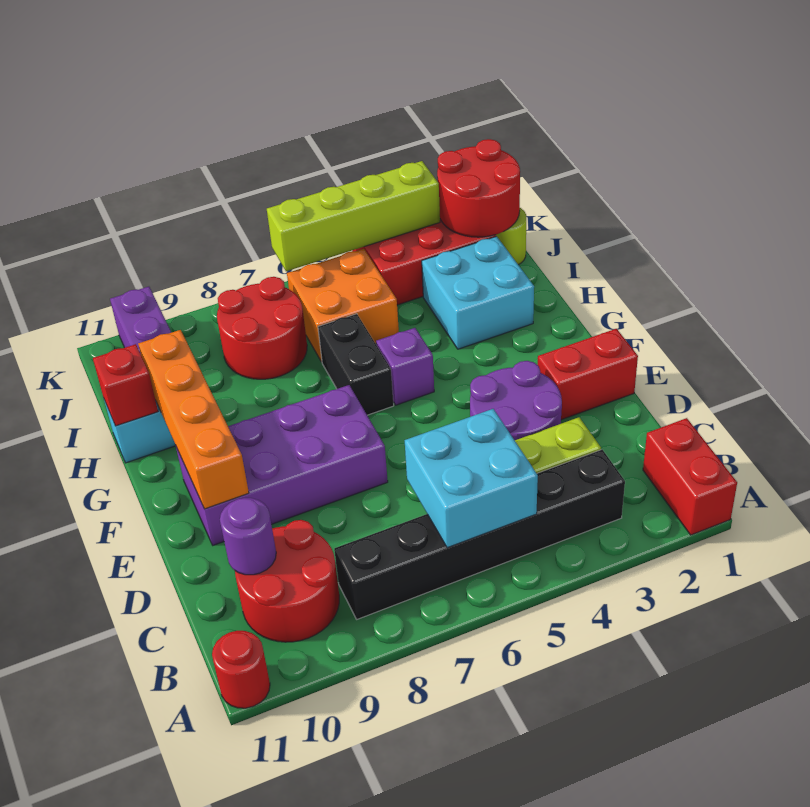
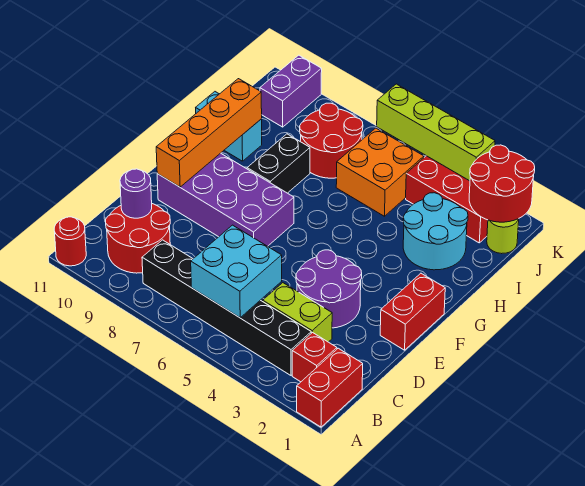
red brick E1:E2 level 1 -> red brick E1:F1 level 1
purple brick G5 level 1 -> none
black brick G6:H6 level 1 -> black brick G8:H8 level 1
cyan brick H2:I3 level 1 -> cyan round brick H2:I3 level 1
red brick H11 level 2 -> red brick B2 level 1

